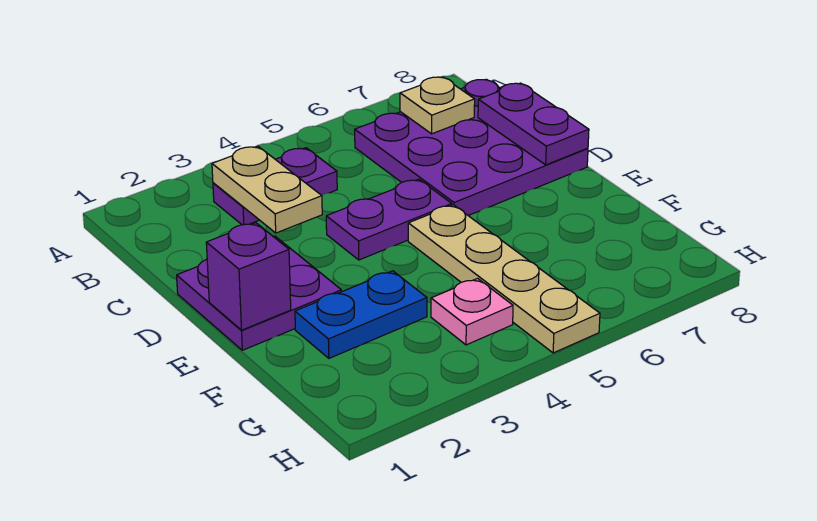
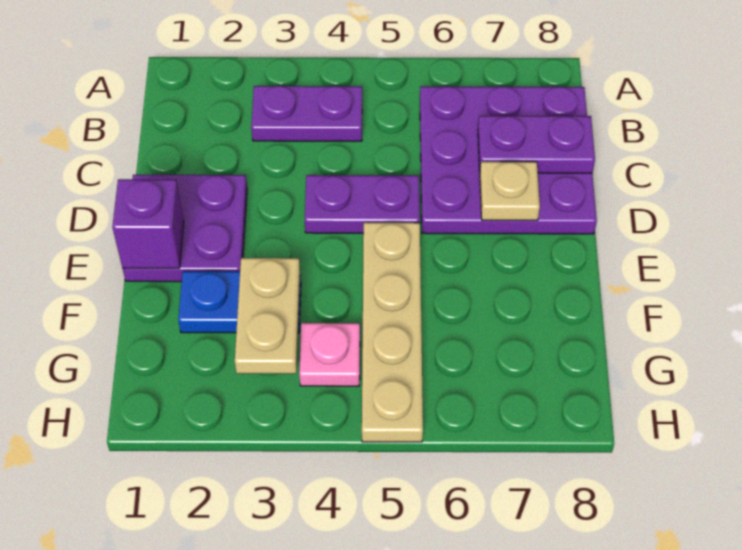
tan plate B3:C3 level 2 -> tan plate F3:G3 level 2
tan plate B7 level 2 -> tan plate D7 level 2
purple plate C8:D8 level 2 -> purple plate C7:C8 level 2

